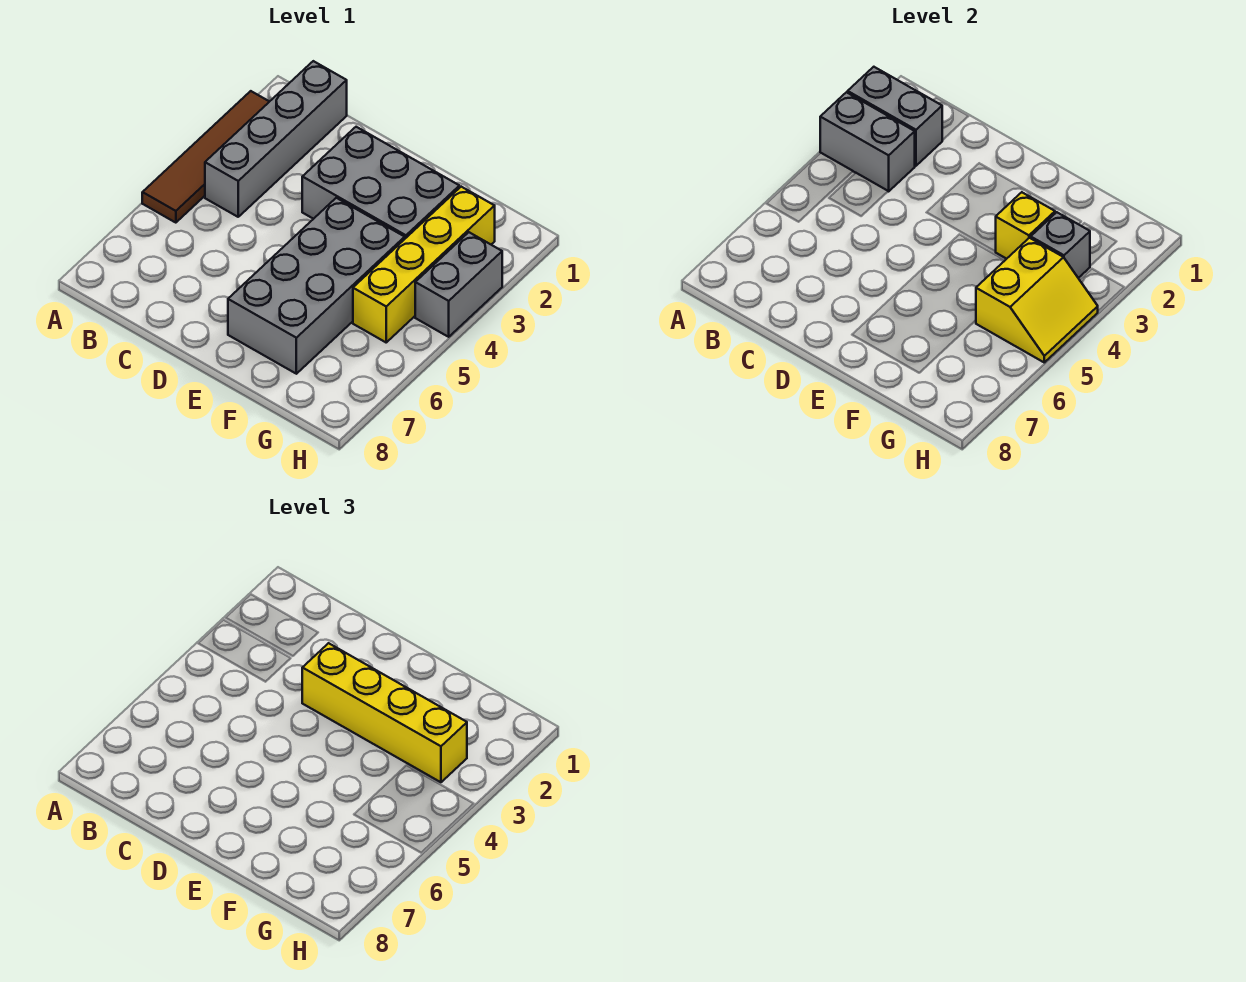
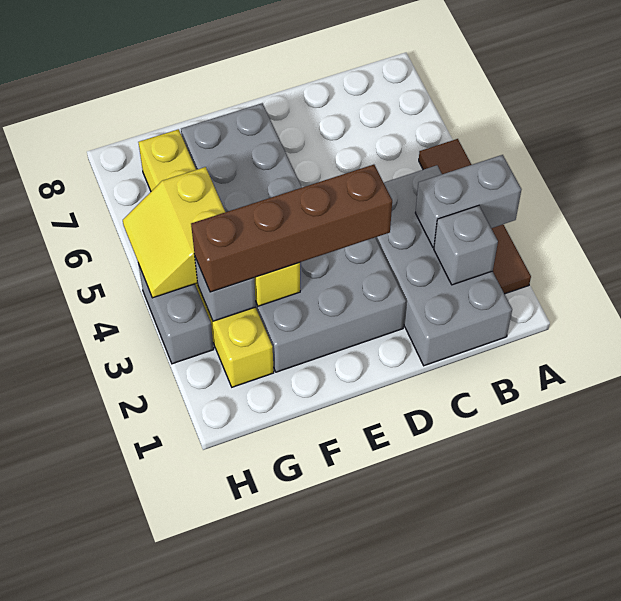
grey brick A2:B2 level 2 -> grey brick B2 level 2
grey brick B1:B4 level 1 -> grey brick B1:C4 level 1
yellow brick D3:G3 level 3 -> brown brick D3:G3 level 3
yellow brick G2:G5 level 1 -> yellow brick G2:G7 level 1

